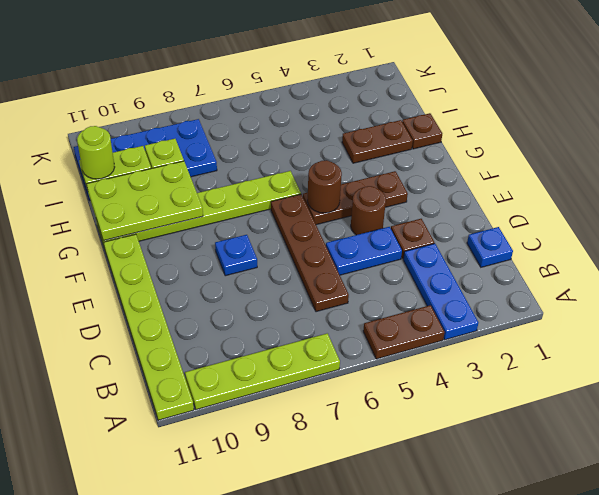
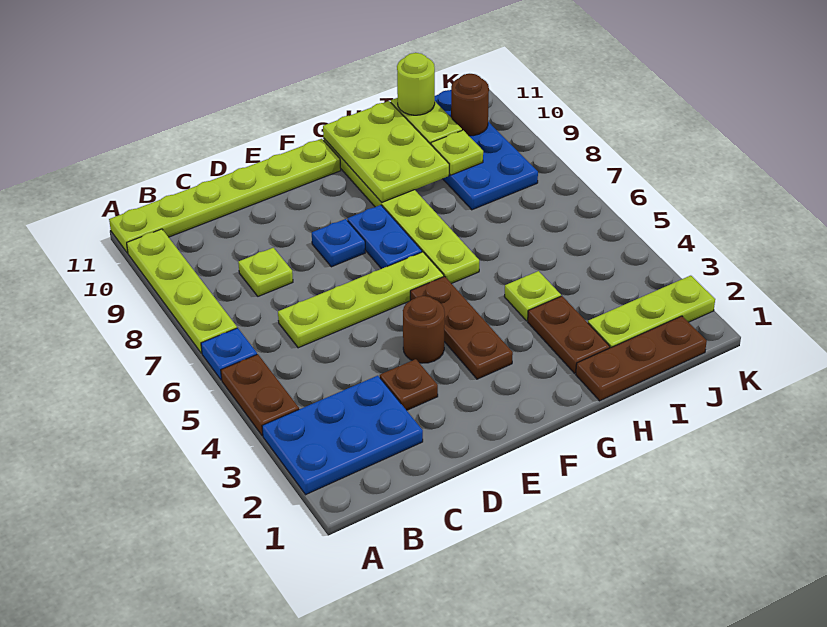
blue plate A3:C3 level 1 -> blue plate A2:C3 level 1
blue plate C1 level 1 -> blue plate A6 level 1
brown plate C6:F6 level 1 -> lime plate C6:F6 level 1
none -> lime plate C8 level 1
blue plate D4:D5 level 1 -> blue plate F7:F8 level 1
brown round brick F5 level 2 -> brown round brick J10 level 2
brown plate H1 level 1 -> brown plate H1:J1 level 1
none -> lime plate H4 level 1
none -> lime plate I2:K2 level 1

